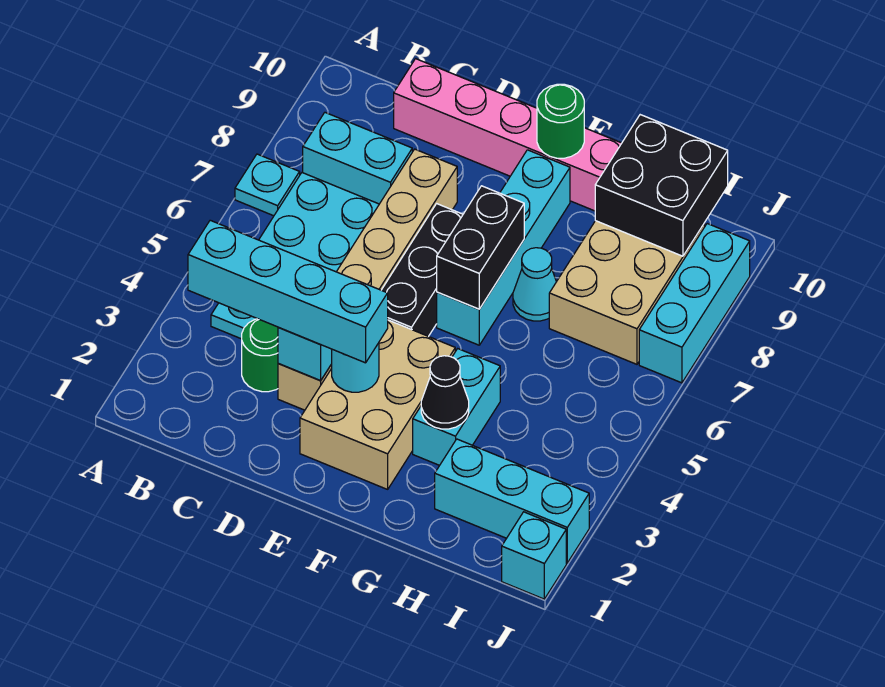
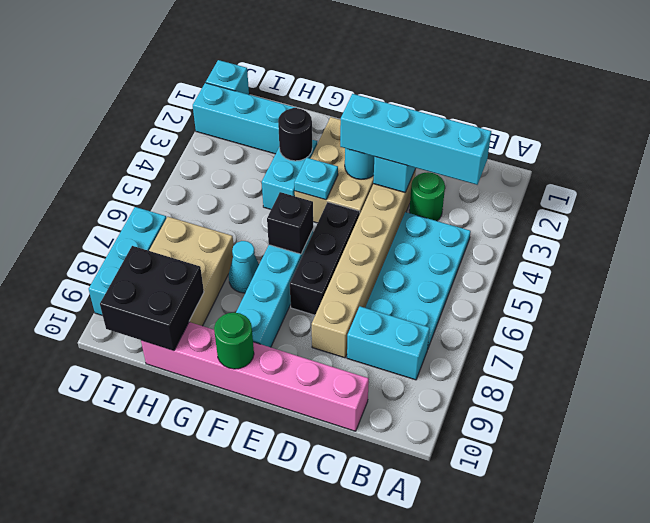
cyan plate A7 level 1 -> cyan plate F4 level 2
black brick F6:F7 level 2 -> black brick F6 level 2
black cone G3 level 2 -> black round brick G3 level 2

